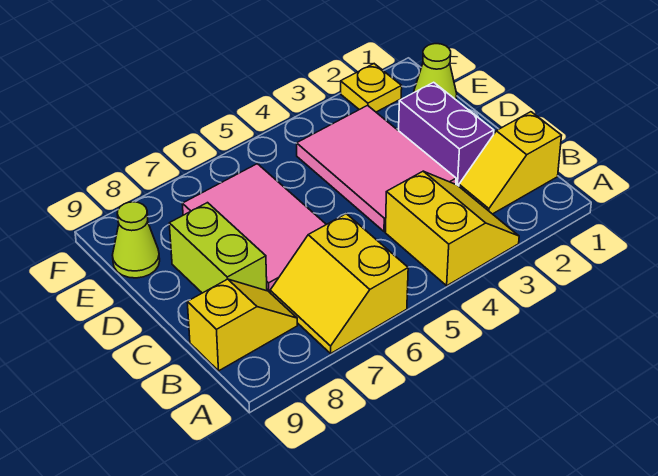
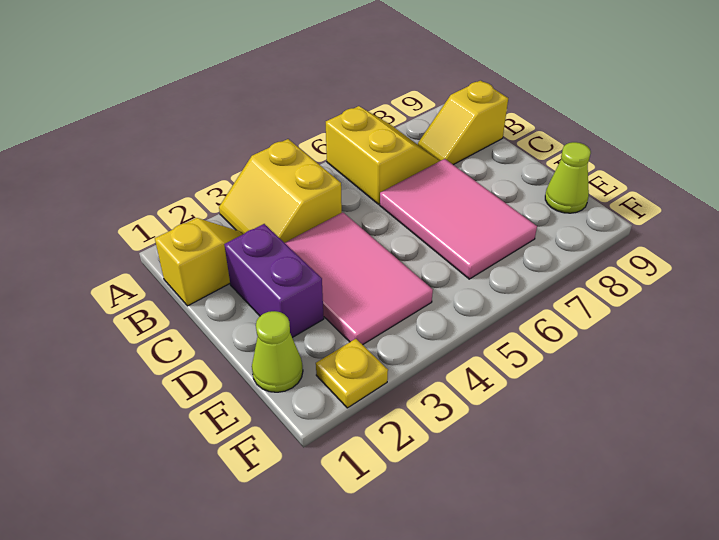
lime brick C8:D8 level 1 -> none

